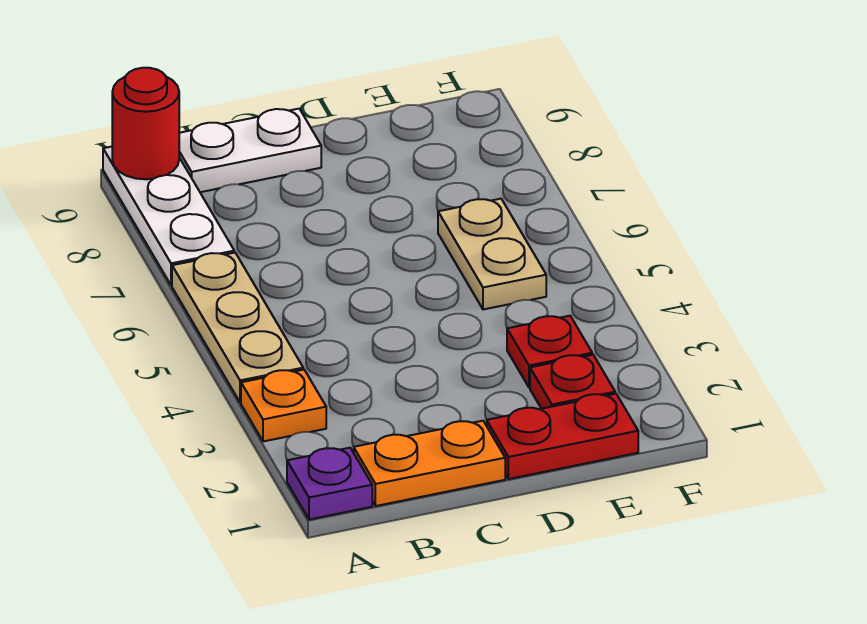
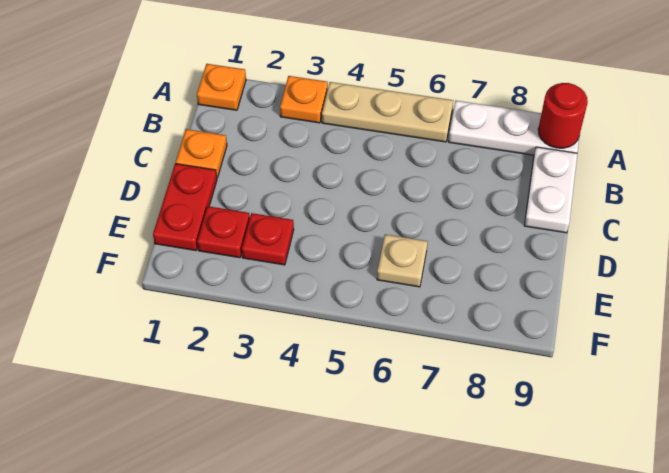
purple plate A1 level 1 -> orange plate A1 level 1
orange plate B1:C1 level 1 -> orange plate C1 level 1
tan plate E5:E6 level 1 -> tan plate E6 level 1

